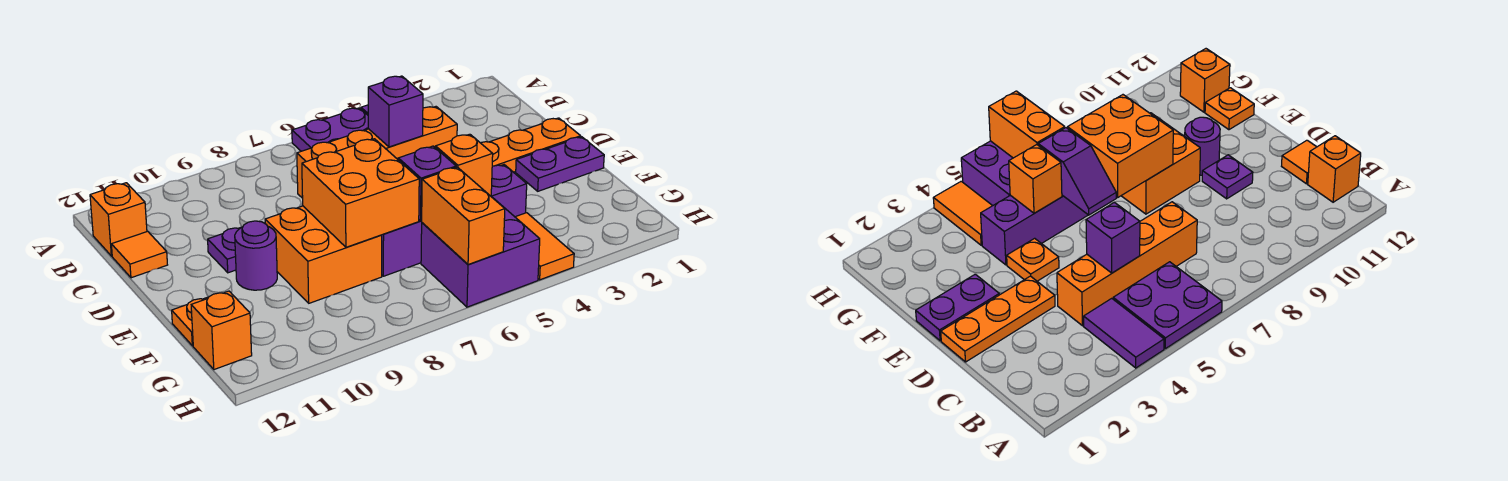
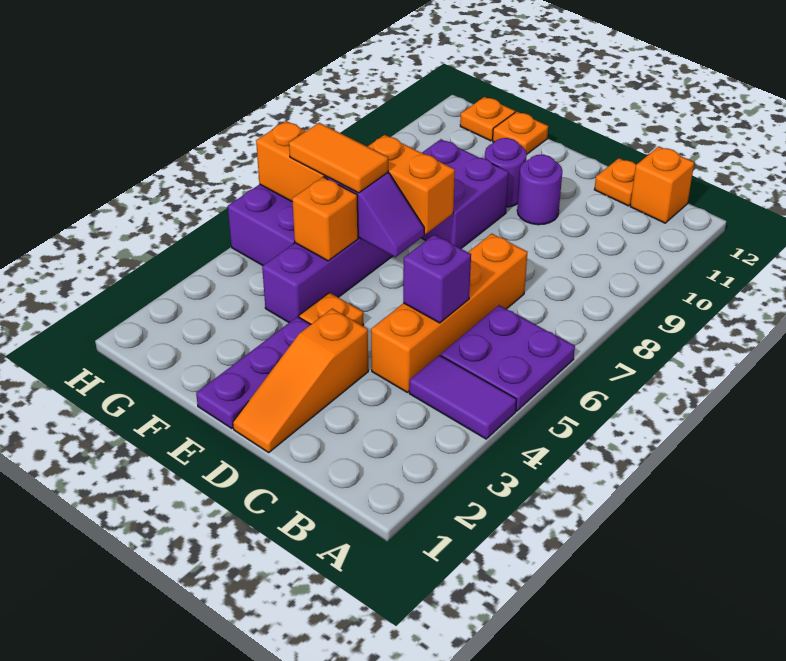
orange tile C12 level 1 -> orange plate C12 level 1
orange plate D1:D3 level 1 -> orange slope D1:D3 level 1 top 3
purple plate D10 level 1 -> purple round brick D10 level 1
purple plate E1:E2 level 1 -> purple plate E1:E3 level 1
orange brick E7:F8 level 2 -> orange brick E7:F7 level 2
orange brick E8:F9 level 1 -> purple brick E8:F9 level 1
orange tile G4:H4 level 1 -> orange tile F6:G6 level 3
orange brick G12 level 1 -> orange plate G12 level 1

